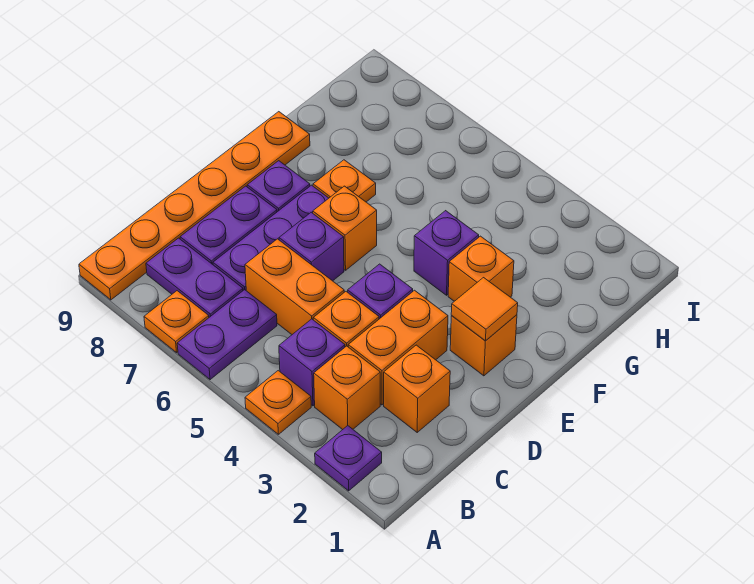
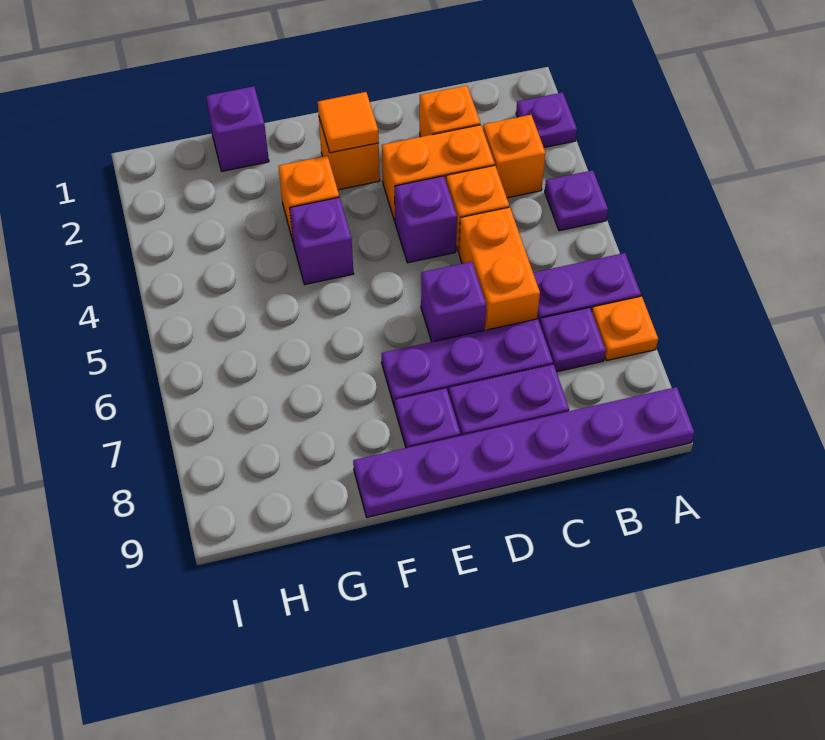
orange plate A4 level 1 -> purple plate A4 level 1
orange plate A9:F9 level 1 -> purple plate A9:F9 level 1
purple brick B4 level 1 -> purple brick G1 level 1
purple plate B7:B8 level 1 -> purple plate B7 level 1
orange brick E6 level 1 -> none
orange plate F7 level 1 -> none

